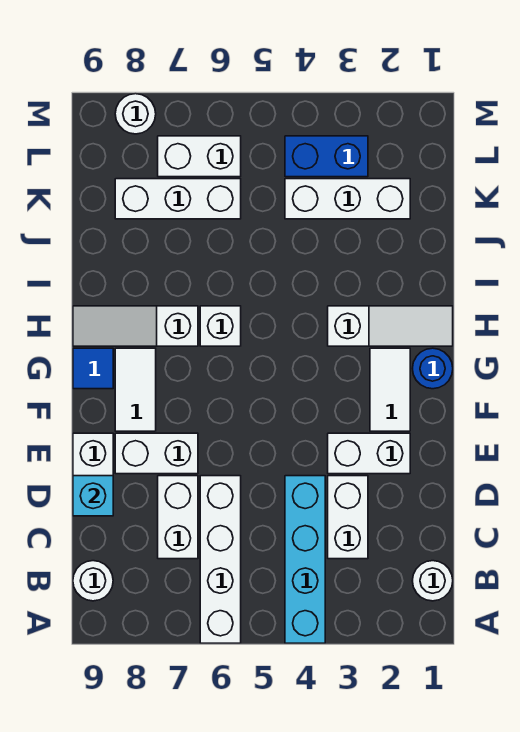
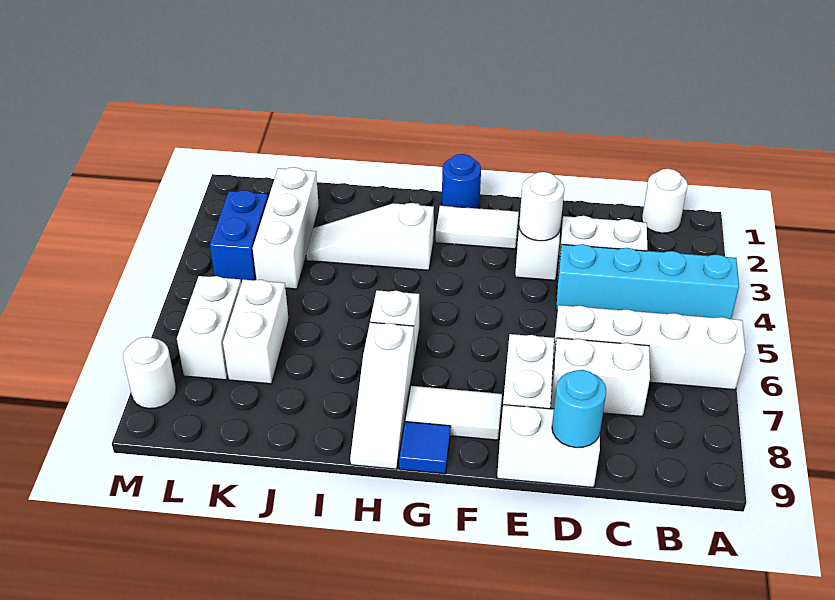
white round brick B9 level 1 -> white round brick E3 level 2
cyan brick D9 level 2 -> cyan round brick D9 level 2
white slope H1:H3 level 1 top 3 -> white slope H3:J3 level 1 top H
white brick K6:K8 level 1 -> white brick K6:K7 level 1

